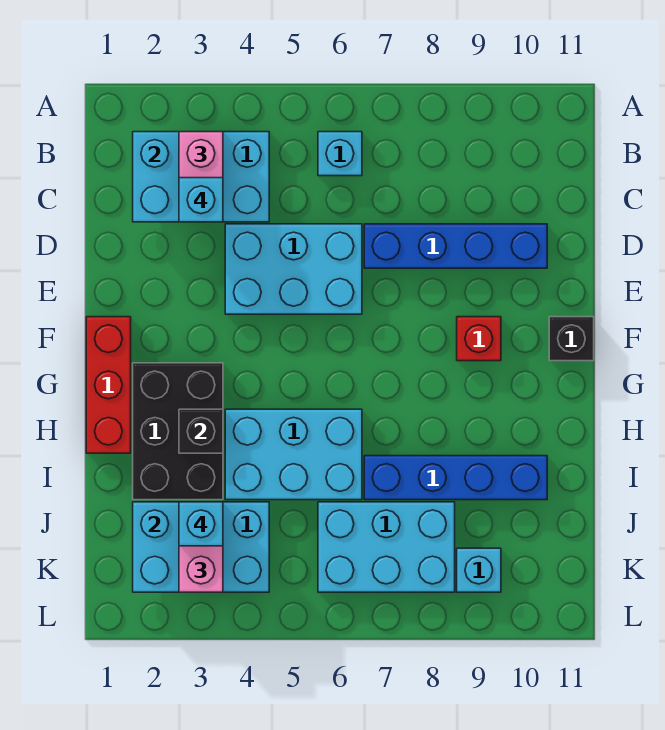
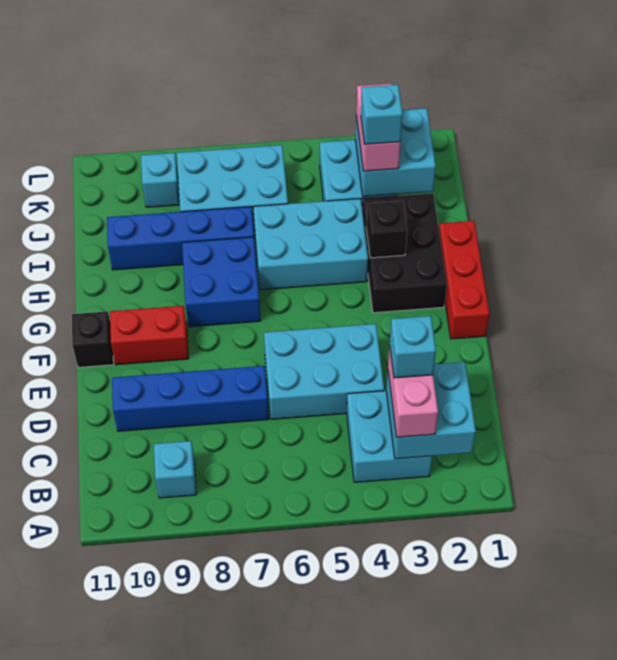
cyan brick B6 level 1 -> cyan brick B9 level 1
red brick F9 level 1 -> red brick F9:F10 level 1
none -> blue brick G7:H8 level 1

